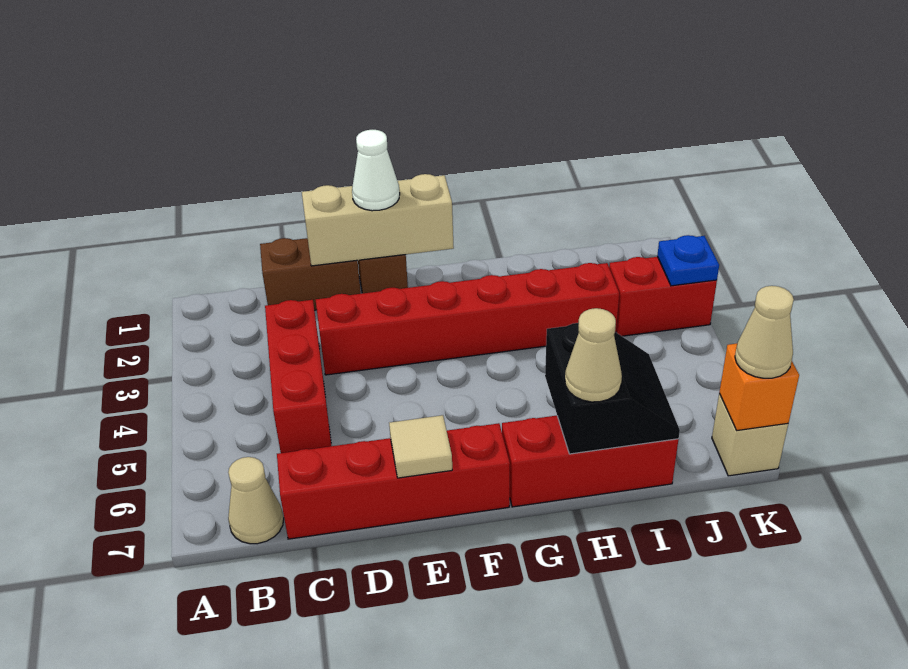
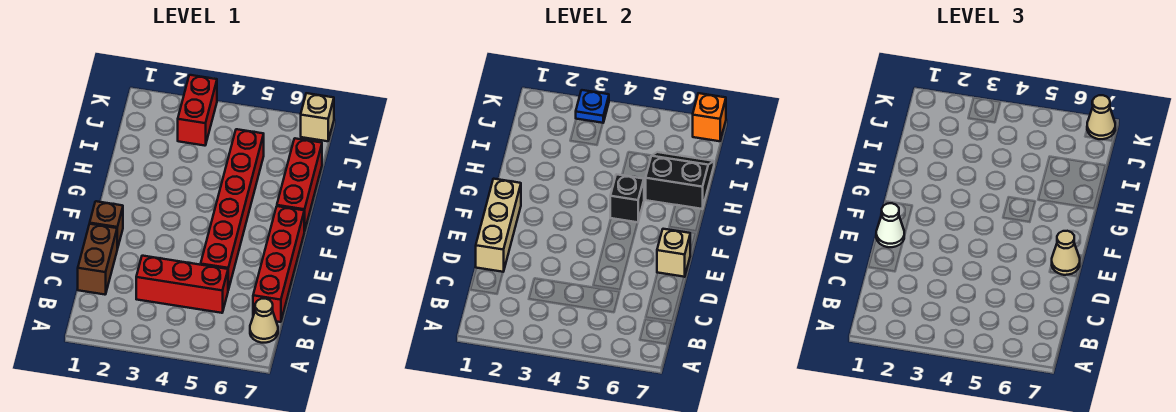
red brick D3:I3 level 1 -> red brick D5:I5 level 1
tan tile E7 level 2 -> tan brick E7 level 2
none -> black brick G5 level 2
tan cone H7 level 3 -> tan cone E7 level 3

